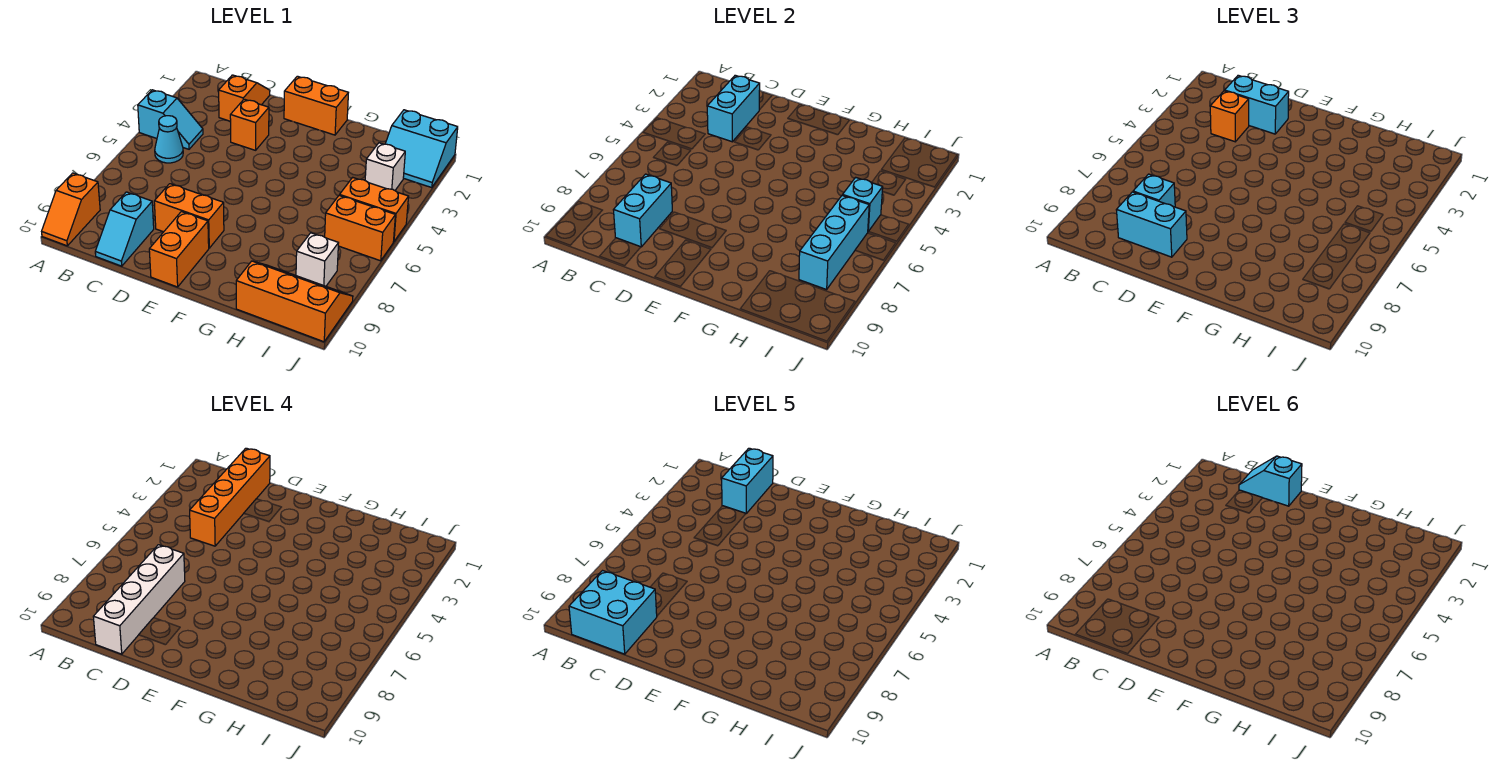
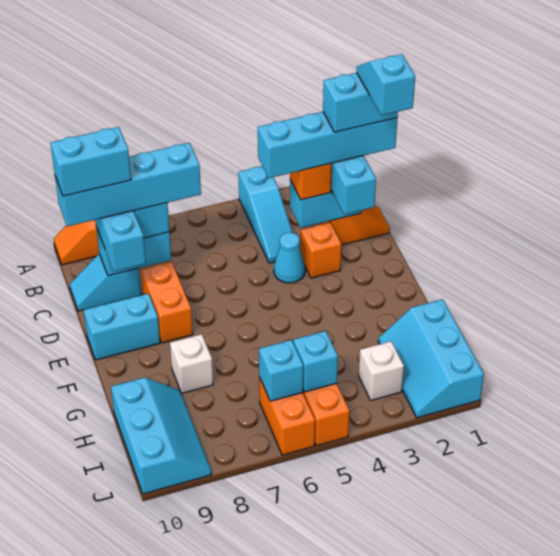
cyan slope A4:B4 level 1 top A -> cyan slope A4:C4 level 1 top A
cyan cone B5 level 1 -> cyan cone D4 level 1
cyan brick B9:C10 level 5 -> cyan brick C9:C10 level 5
orange brick C1:C4 level 4 -> cyan brick C1:C4 level 4
white brick C7:C10 level 4 -> cyan brick C7:C10 level 4
orange brick E1:F1 level 1 -> none
orange brick E9:E10 level 1 -> cyan brick E9:E10 level 1
orange slope H9:J10 level 1 top 10 -> cyan slope H9:J10 level 1 top 10
cyan slope I1:J2 level 1 top 1 -> cyan slope H1:J2 level 1 top 1
cyan brick I6:I8 level 2 -> cyan brick I6 level 2
white brick I8 level 1 -> white brick G8 level 1

